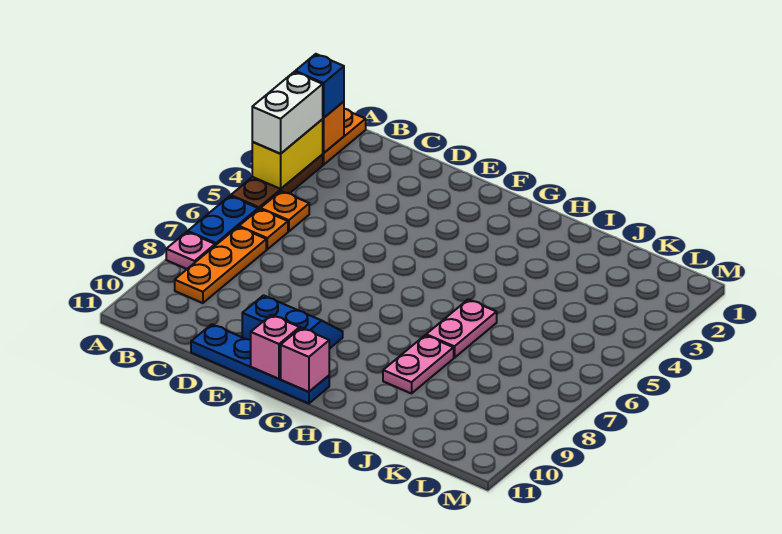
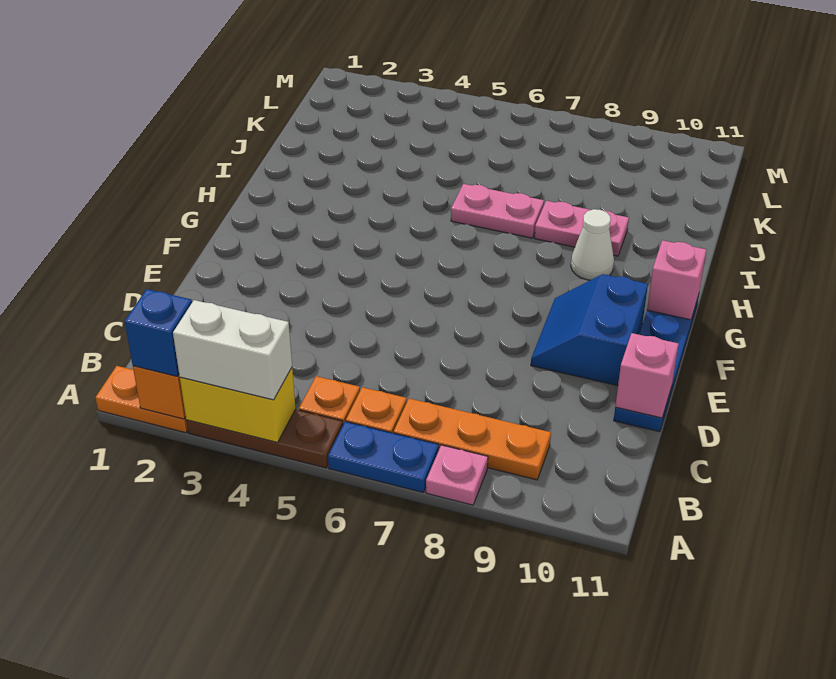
pink brick F11 level 2 -> pink brick D11 level 2
none -> white cone H9 level 1

